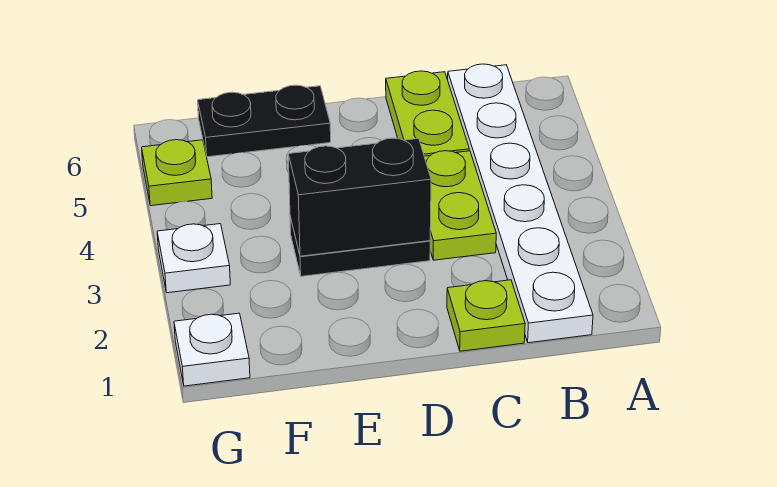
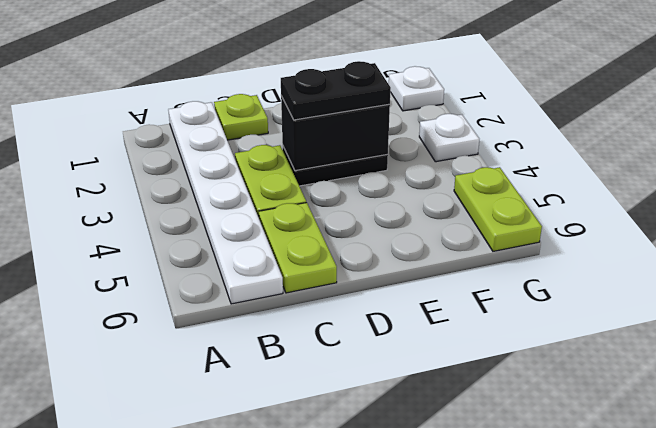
black plate E6:F6 level 1 -> black plate D3:E3 level 3
lime plate G5 level 1 -> lime plate G5:G6 level 1

